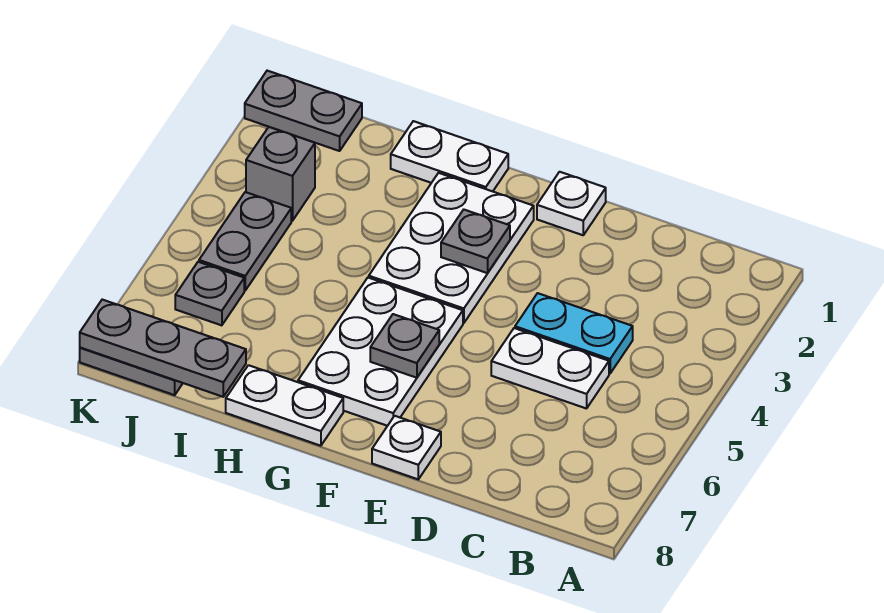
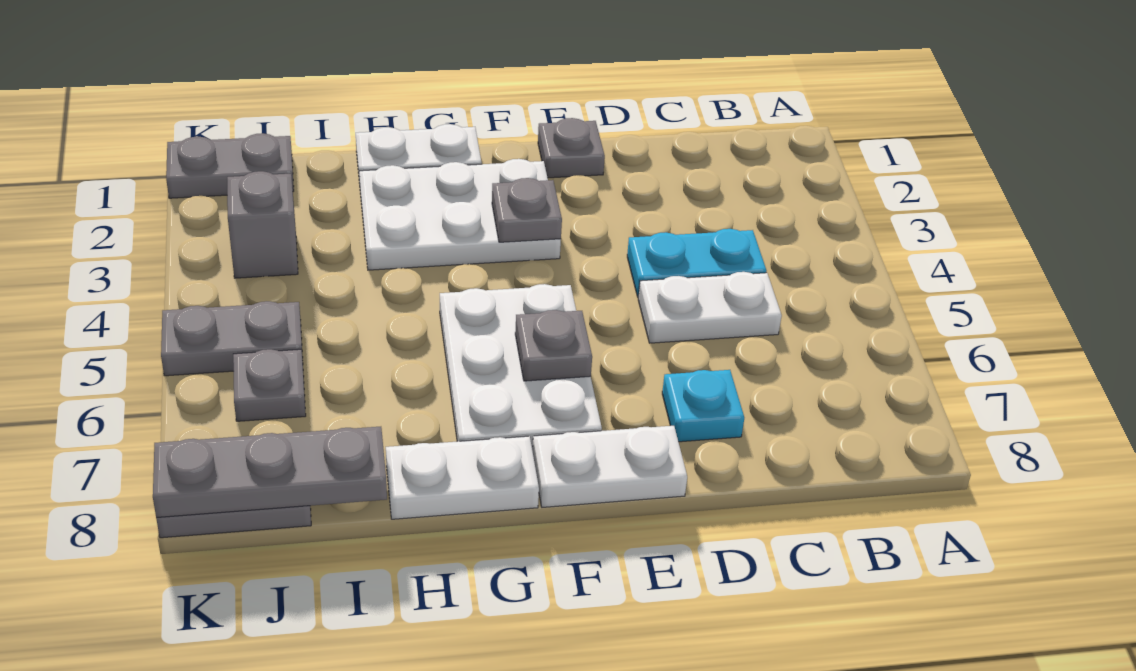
none -> cyan plate D7 level 1
white plate E1 level 1 -> grey plate E1 level 1
white plate E8 level 1 -> white plate E8:F8 level 1
white plate F2:G4 level 1 -> white plate F2:H3 level 1
grey plate J4:J5 level 1 -> grey plate J5:K5 level 1

